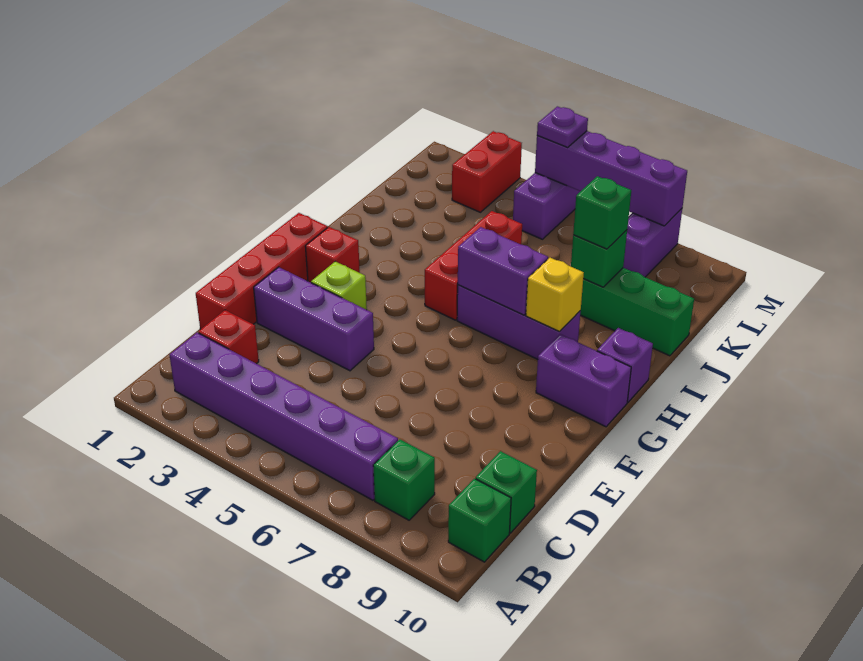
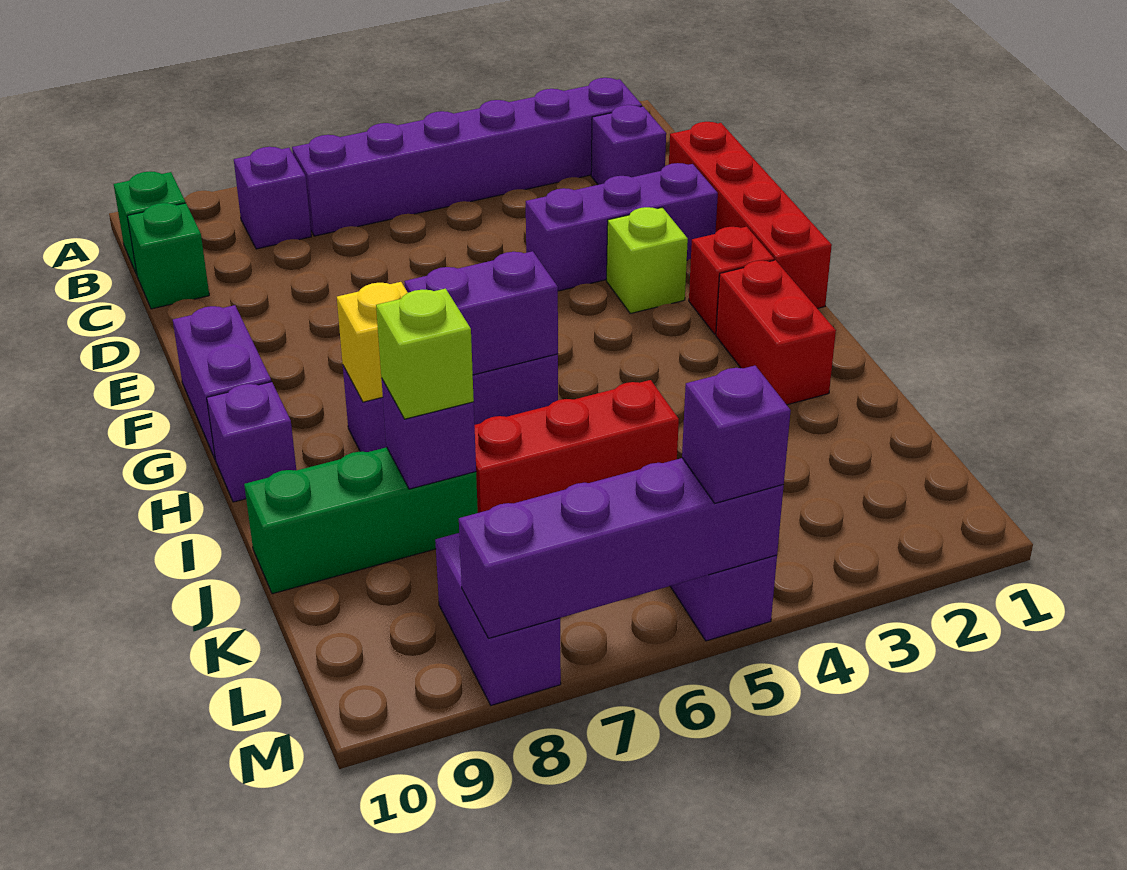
green brick B8 level 1 -> purple brick B8 level 1
red brick C2 level 1 -> purple brick C2 level 1
purple brick G9:G10 level 1 -> purple brick F10:G10 level 1
red brick H5:J5 level 1 -> red brick J5:J7 level 1
green brick J8 level 2 -> purple brick J8 level 2
green brick J8 level 3 -> lime brick J8 level 3
red brick L3:M3 level 1 -> red brick H2:I2 level 1
purple plate M5 level 3 -> purple brick M5 level 3

